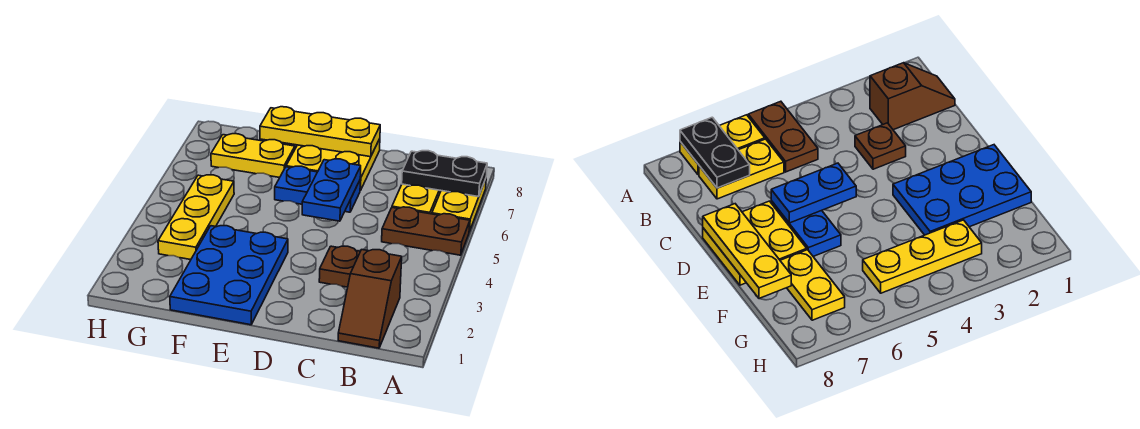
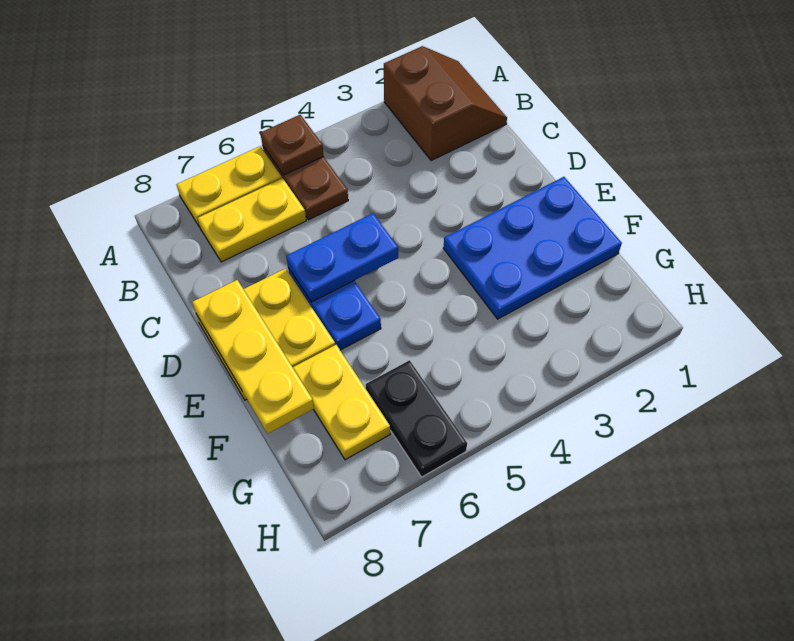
black plate A7:B7 level 2 -> black plate G6:H6 level 1
brown slope B1:B2 level 1 top 2 -> brown slope A1:B2 level 1 top 2
brown plate C3 level 1 -> brown plate A5 level 2
yellow plate G3:G5 level 1 -> none

